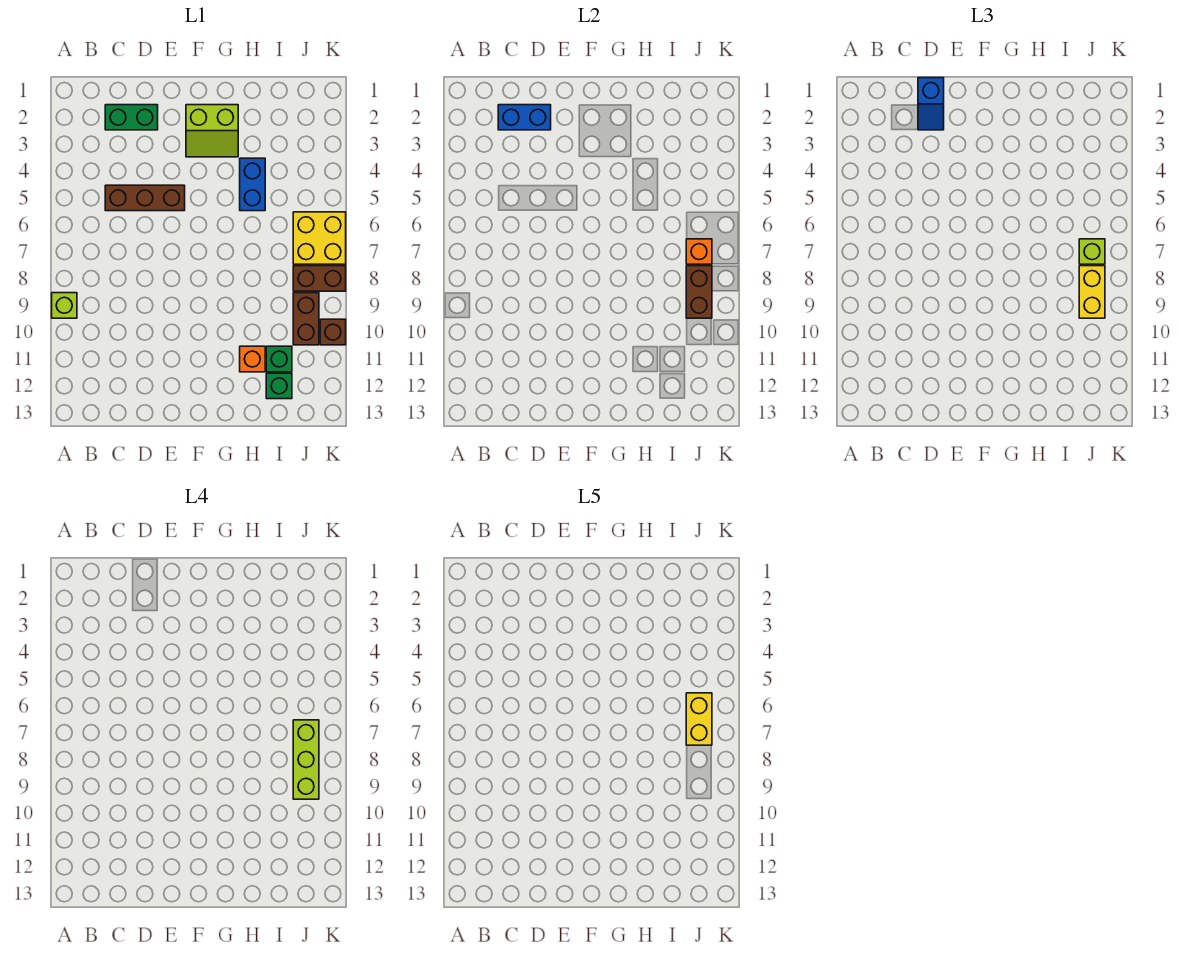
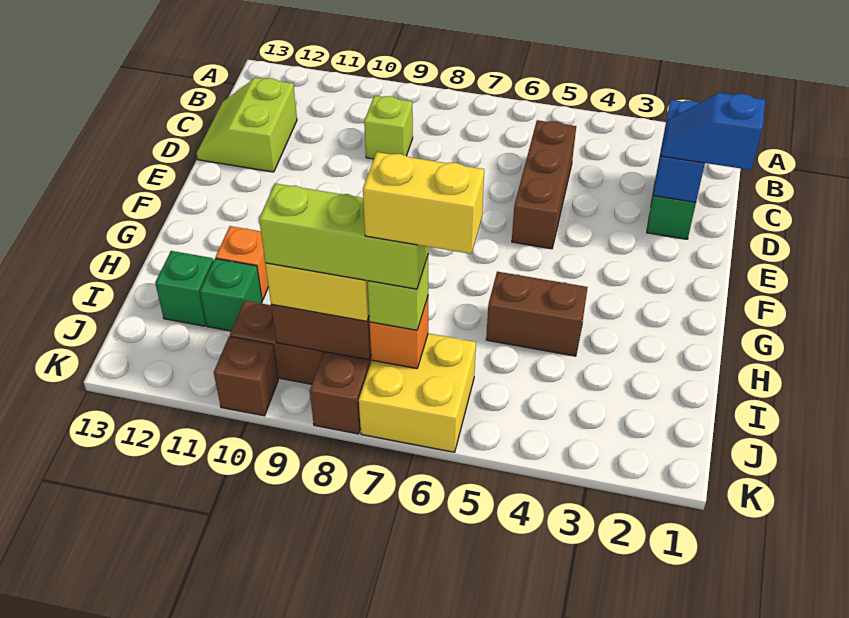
lime brick A9 level 1 -> lime brick C9 level 1
lime slope F2:G3 level 1 top 2 -> lime slope C12:D13 level 1 top 12
blue brick H4:H5 level 1 -> brown brick H4:H5 level 1

